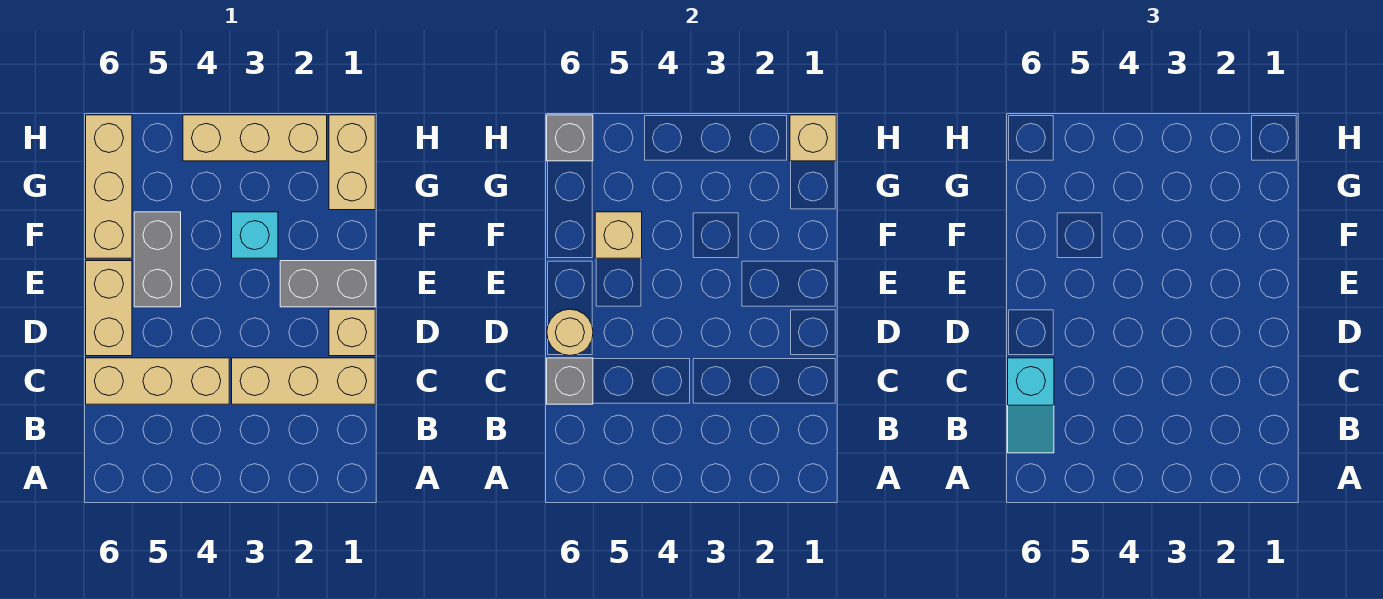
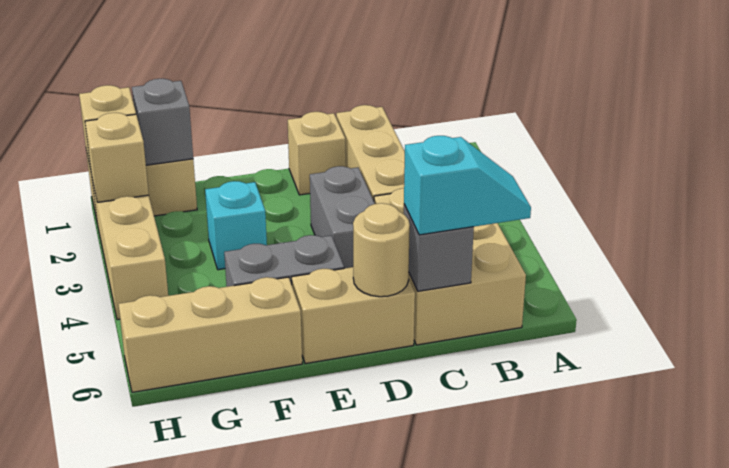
tan brick C4:C6 level 1 -> tan brick B4:C6 level 1
grey brick E1:E2 level 1 -> grey brick D3:D4 level 1
tan brick F5 level 2 -> tan brick H2 level 2
grey brick H6 level 2 -> grey brick G1 level 2

